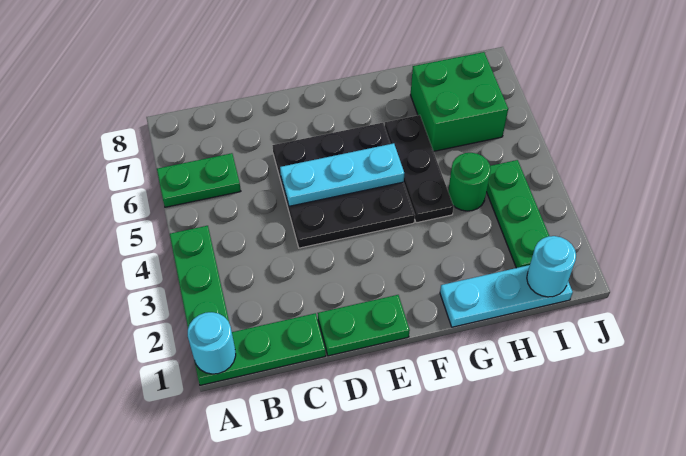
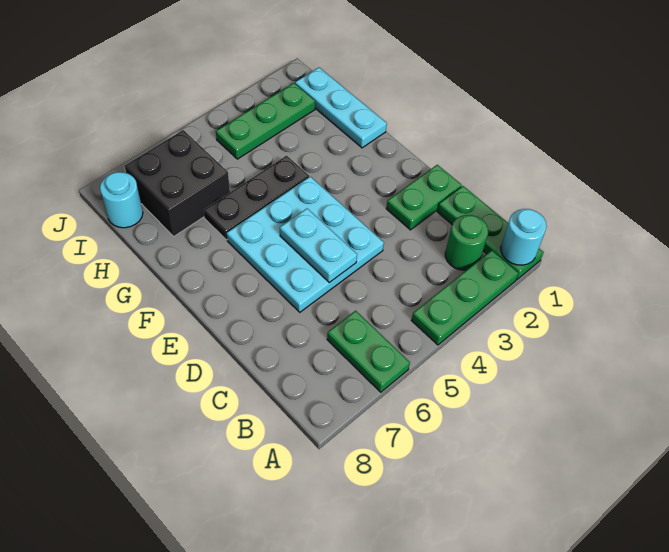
green plate D1:E1 level 1 -> green plate D1:D2 level 1
black plate D4:F6 level 1 -> cyan plate D4:F6 level 1
cyan plate D5:F5 level 2 -> cyan plate D5:E5 level 2
green round brick H4 level 1 -> green round brick B2 level 1
green brick H6:I7 level 1 -> black brick H6:I7 level 1
cyan round brick I1 level 2 -> cyan round brick I8 level 1

